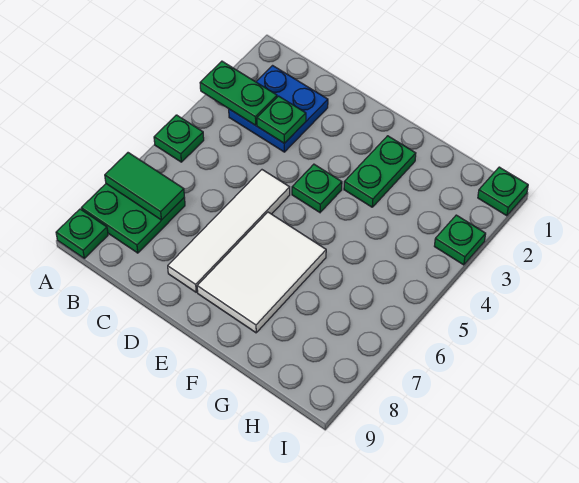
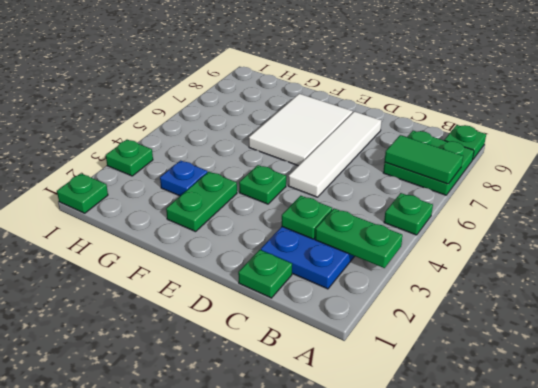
none -> green plate C1 level 1
none -> blue plate G3 level 1

